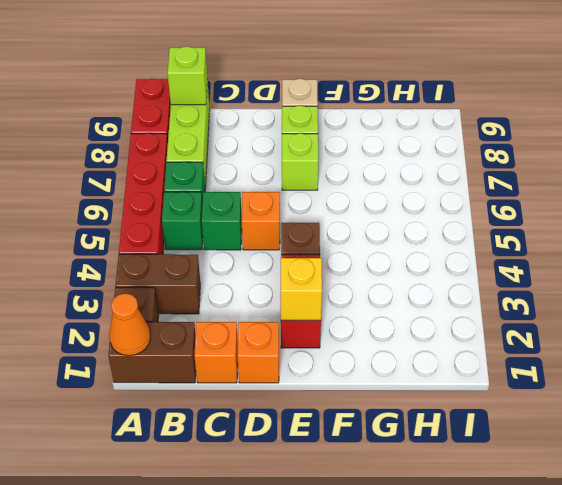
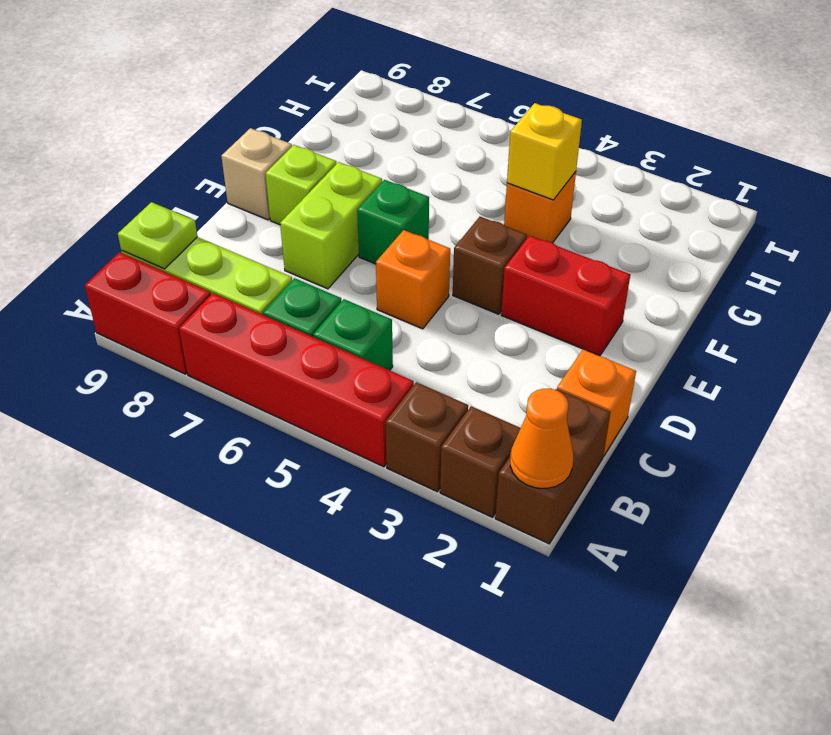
brown brick A3:B3 level 1 -> brown brick A3 level 1
lime brick B9 level 2 -> lime plate B9 level 2
green brick C5 level 1 -> green brick E6 level 1
orange brick D1 level 1 -> orange brick G4 level 1
yellow brick E2 level 2 -> yellow brick G4 level 2
lime brick E7 level 1 -> lime brick D7:E7 level 1

